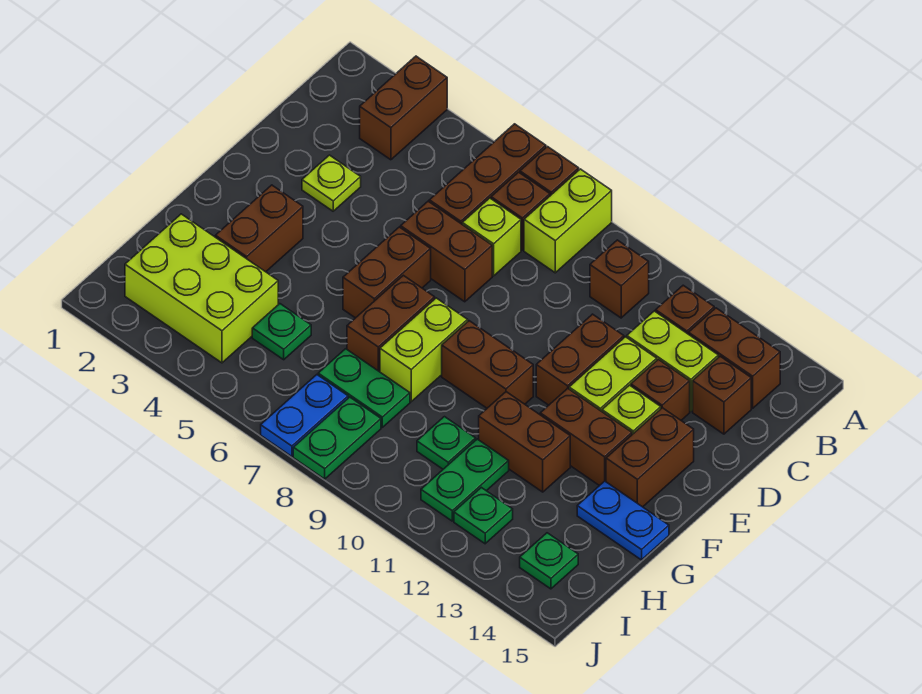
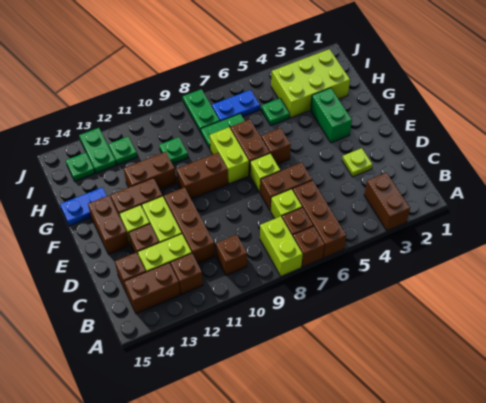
brown brick D11:E11 level 1 -> brown brick C11:E11 level 1
brown brick E6:F6 level 1 -> brown brick F6 level 1
none -> lime brick E7 level 1
brown brick F3:G3 level 1 -> green brick F3:G3 level 1
green plate H11:I11 level 1 -> green plate I13:J13 level 1
blue plate I7:J7 level 1 -> blue plate I6:I7 level 1

